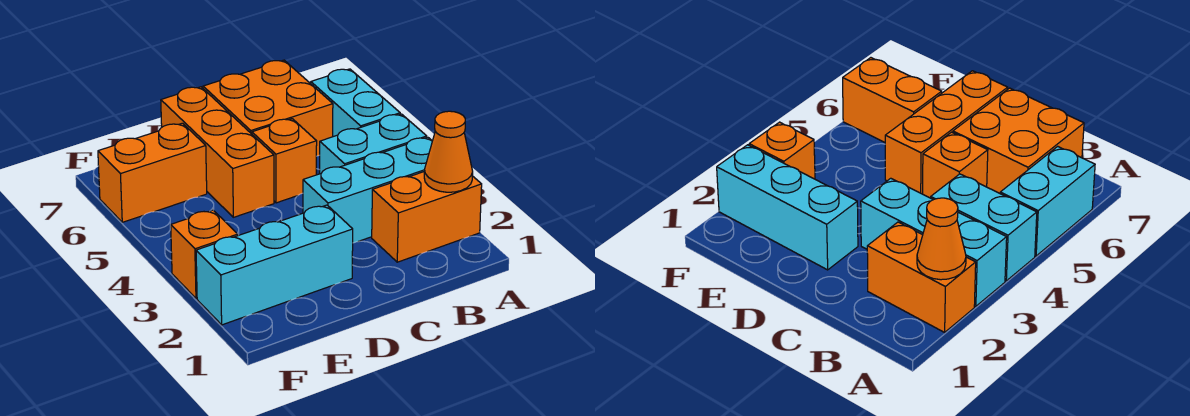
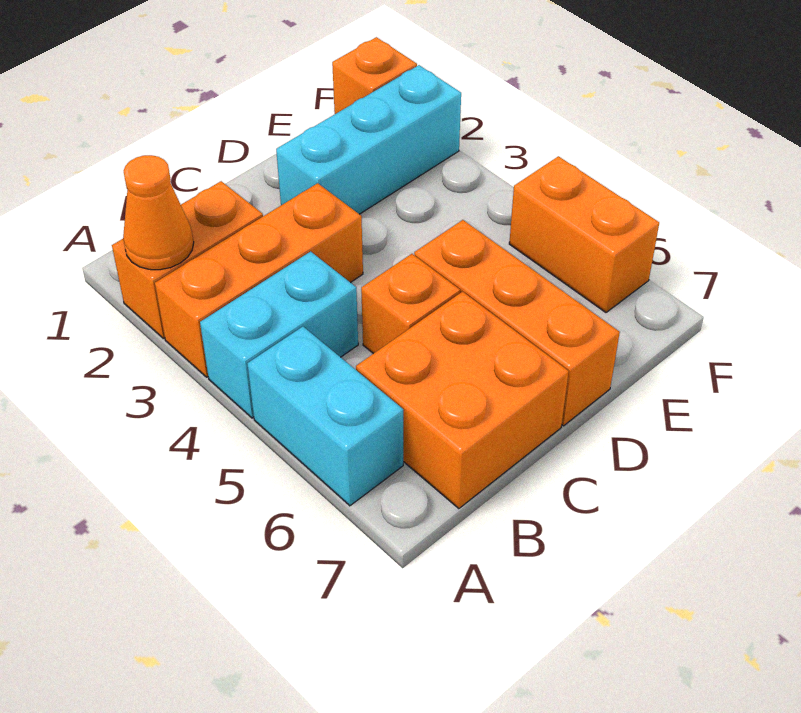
cyan brick A3:C3 level 1 -> orange brick A3:C3 level 1
orange brick E6:F6 level 1 -> orange brick F5:F6 level 1
orange brick F3 level 1 -> orange brick F1 level 1

